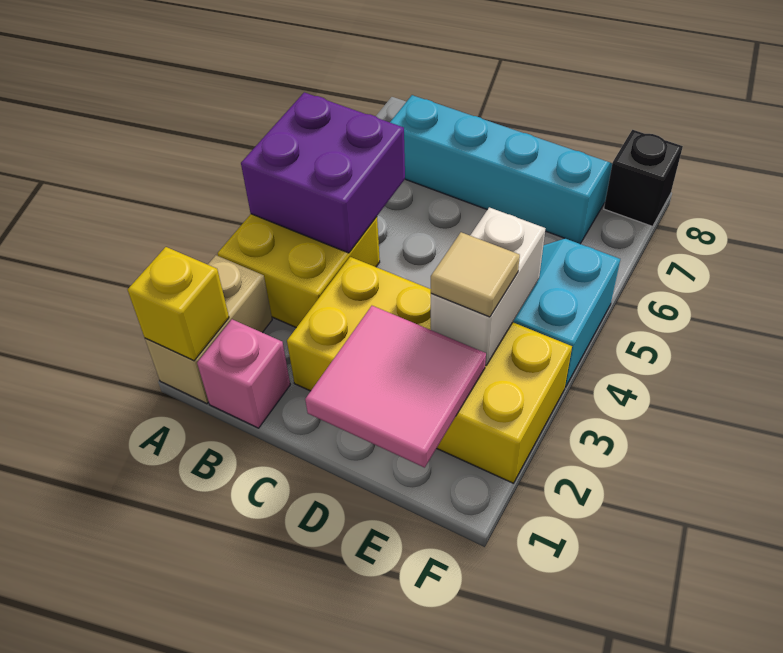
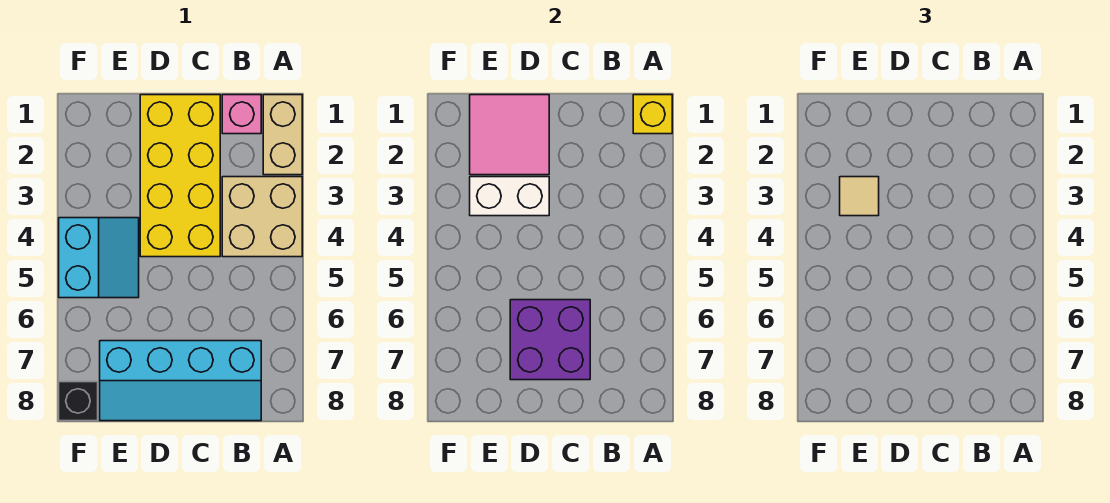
yellow brick A3:B4 level 1 -> tan brick A3:B4 level 1
purple brick A4:B5 level 2 -> purple brick C6:D7 level 2
yellow brick C2:F3 level 1 -> yellow brick C1:D4 level 1
white brick E3:E4 level 2 -> white brick D3:E3 level 2

